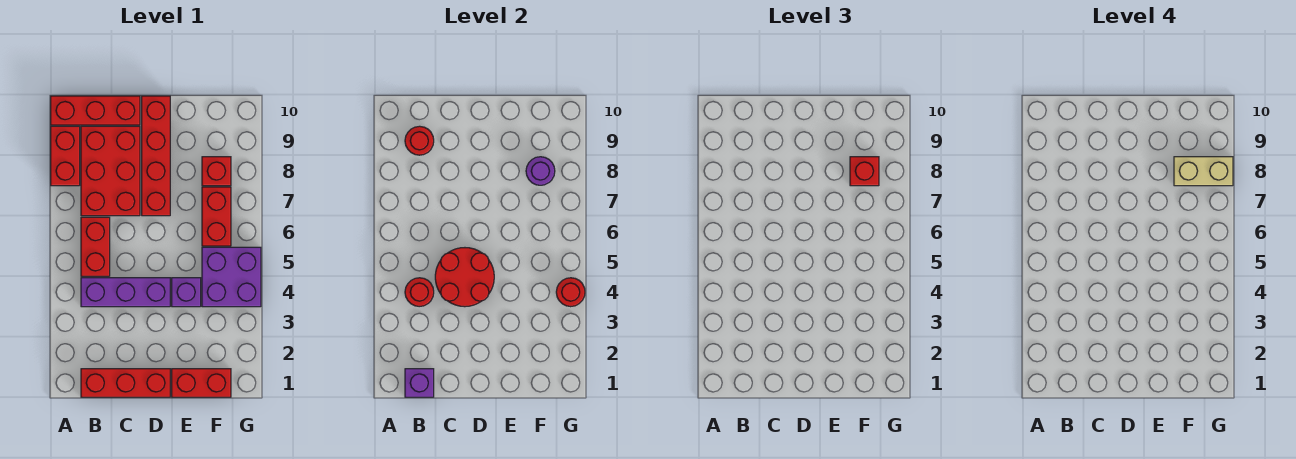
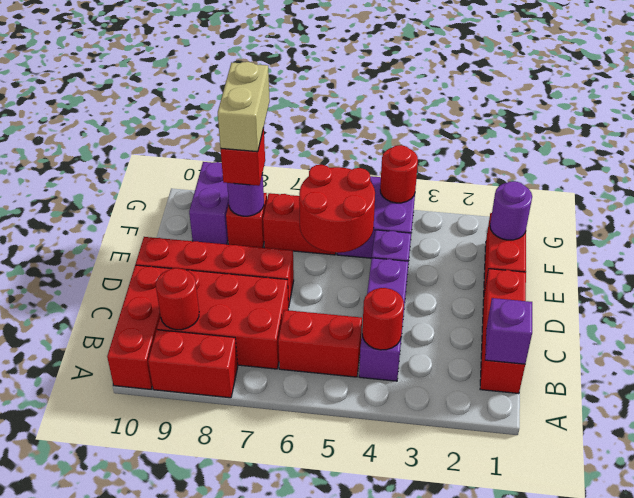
red round brick C4:D5 level 2 -> red round brick E5:F6 level 2
none -> purple round brick F1 level 2
none -> purple brick F9:G9 level 1

